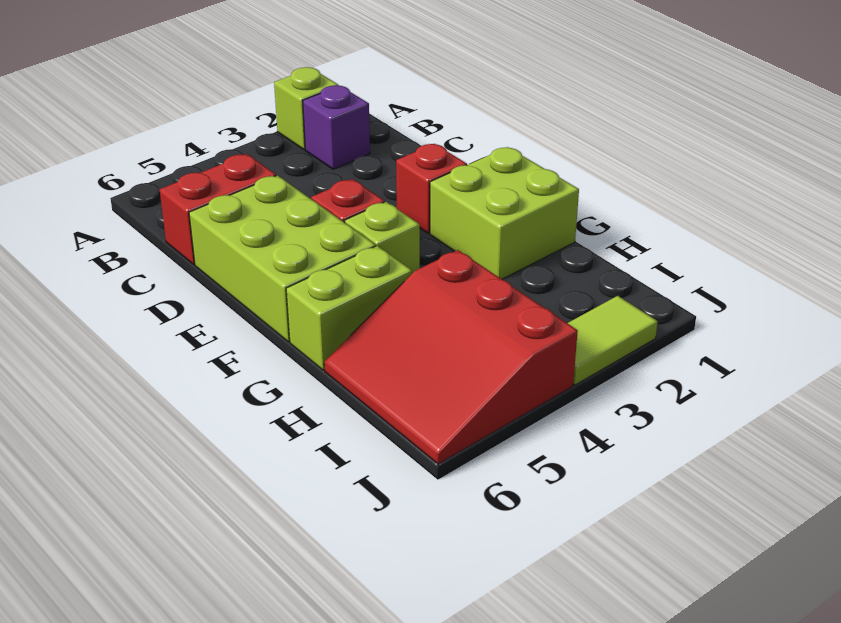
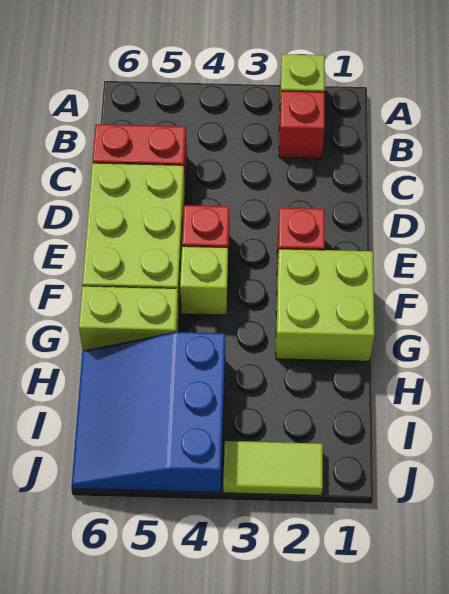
purple brick B2 level 1 -> red brick B2 level 1
red slope H4:J6 level 1 top 4 -> blue slope H4:J6 level 1 top 4

